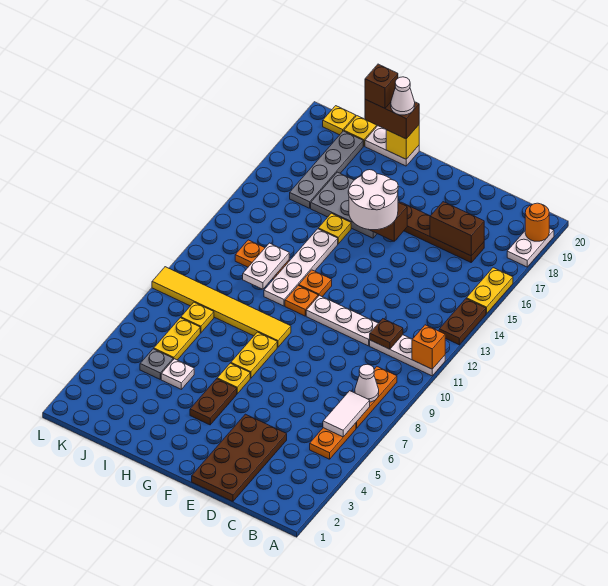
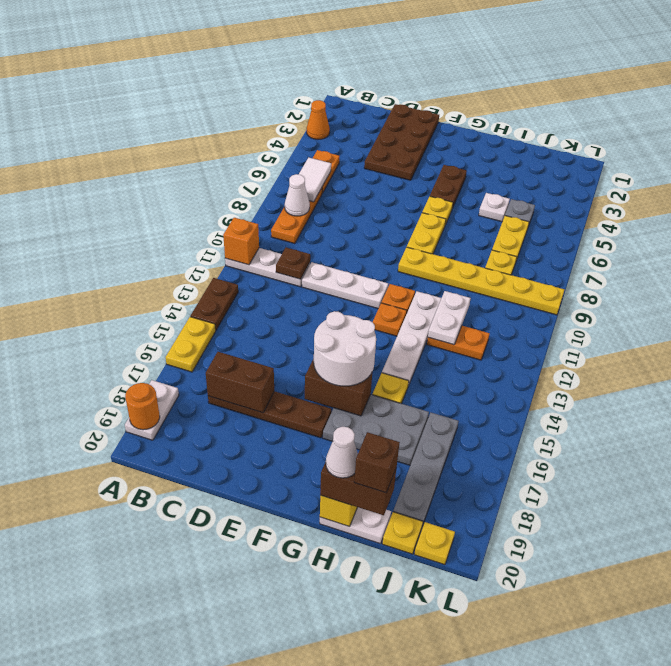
none -> orange cone A3 level 1
yellow tile G9:L9 level 1 -> yellow plate G9:L9 level 1

